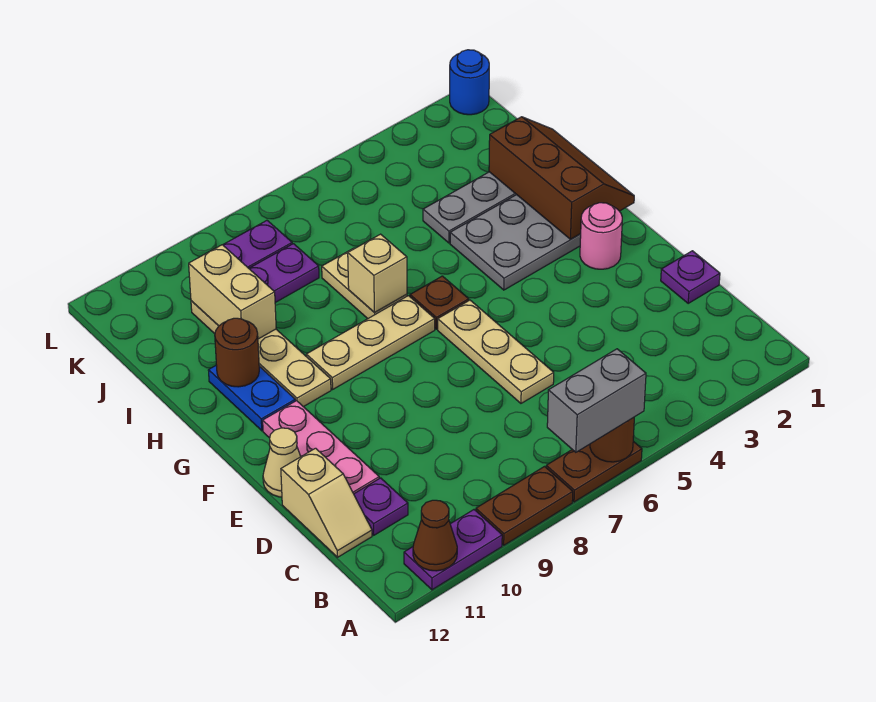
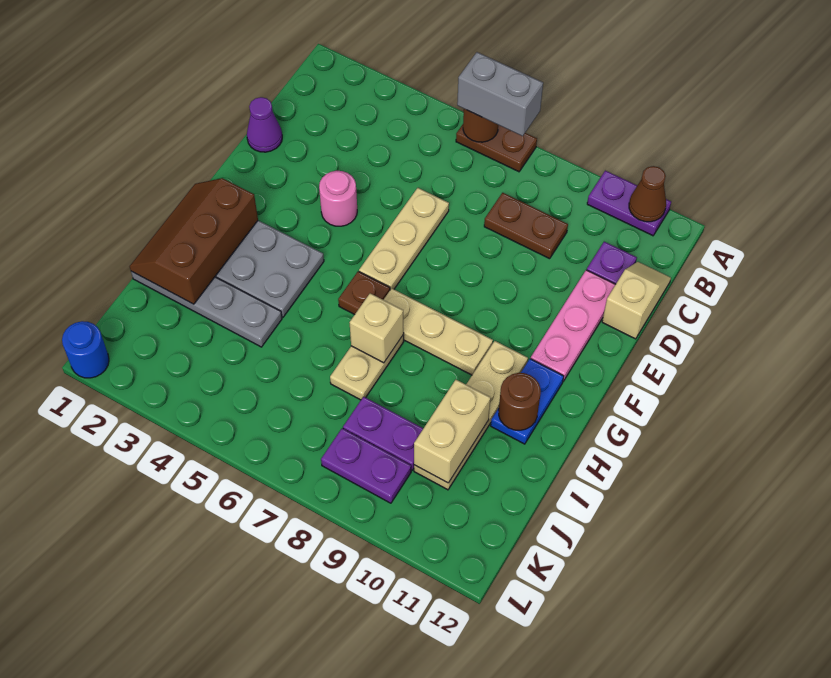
brown plate A8:A9 level 1 -> brown plate C8:C9 level 1
purple plate D1 level 1 -> purple cone D1 level 1
tan cone E12 level 1 -> none
pink round brick F2 level 1 -> pink round brick E4 level 1

